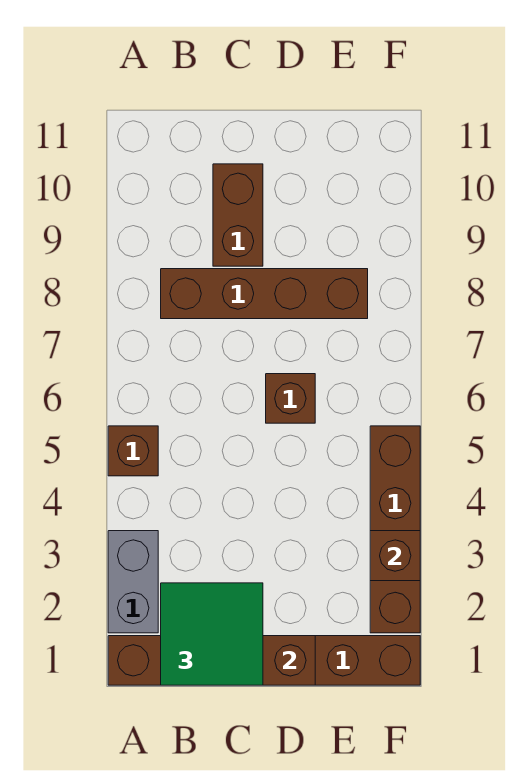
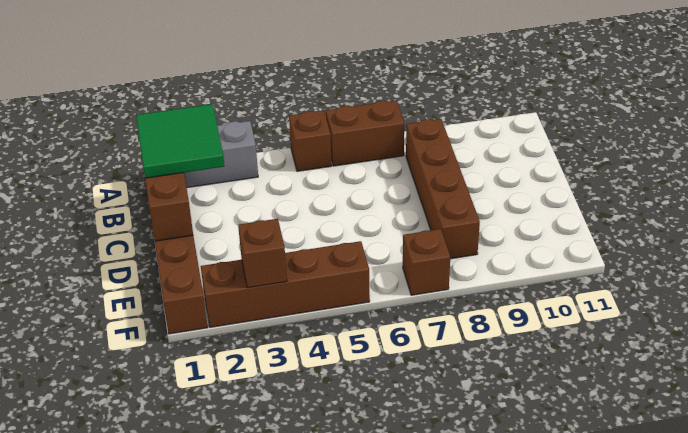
brown brick C9:C10 level 1 -> brown brick A6:A7 level 1
brown brick D6 level 1 -> brown brick F7 level 1

